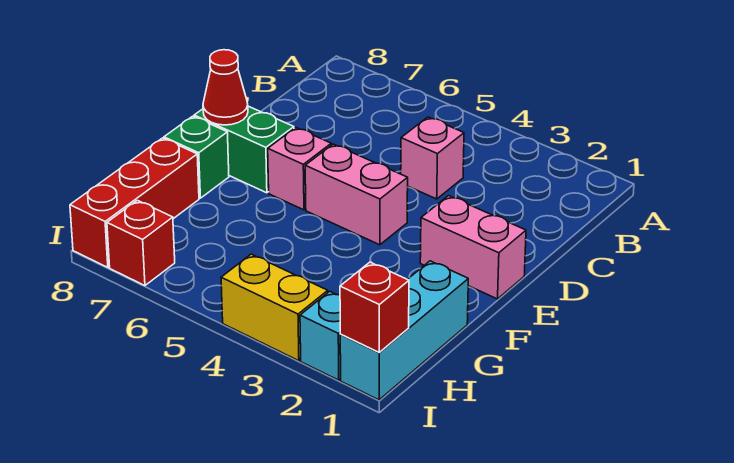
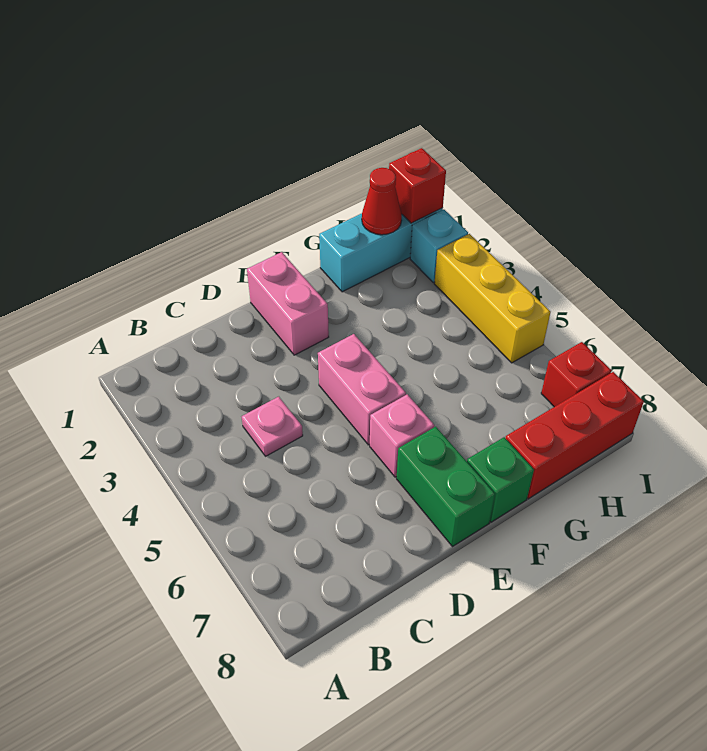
pink brick C4 level 1 -> pink plate C4 level 1
red cone E8 level 2 -> red cone H1 level 2
yellow brick I3:I4 level 1 -> yellow brick I3:I5 level 1

